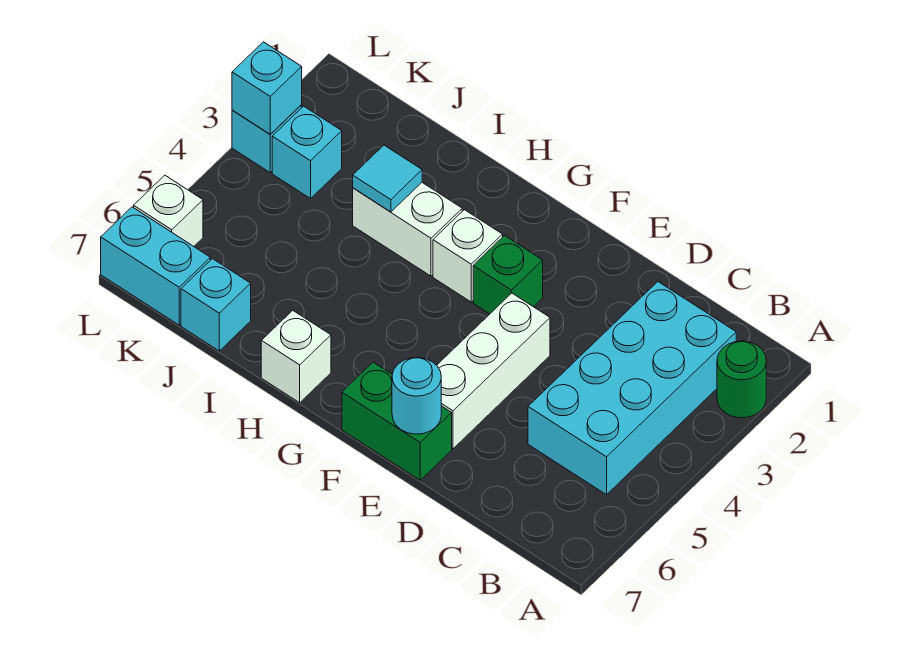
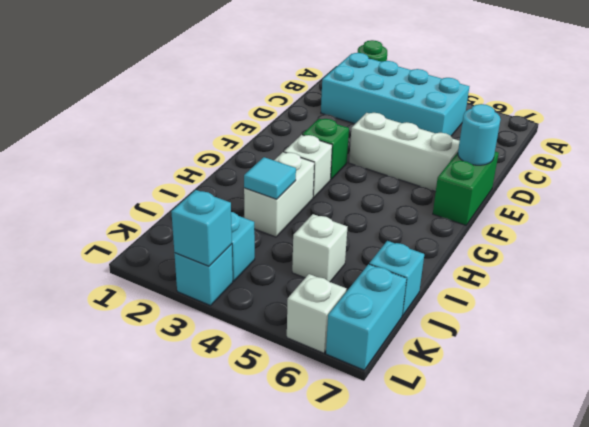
white brick H7 level 1 -> white brick J5 level 1

